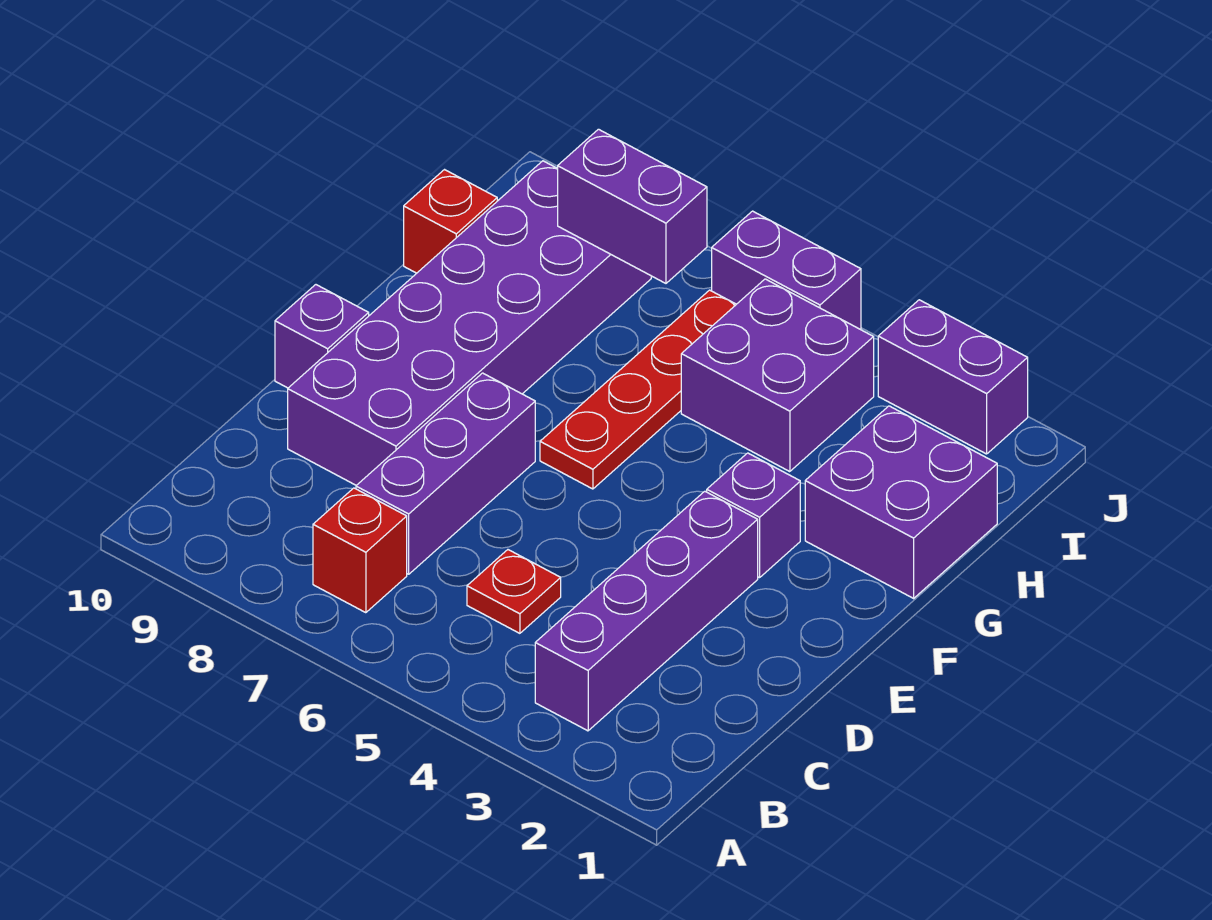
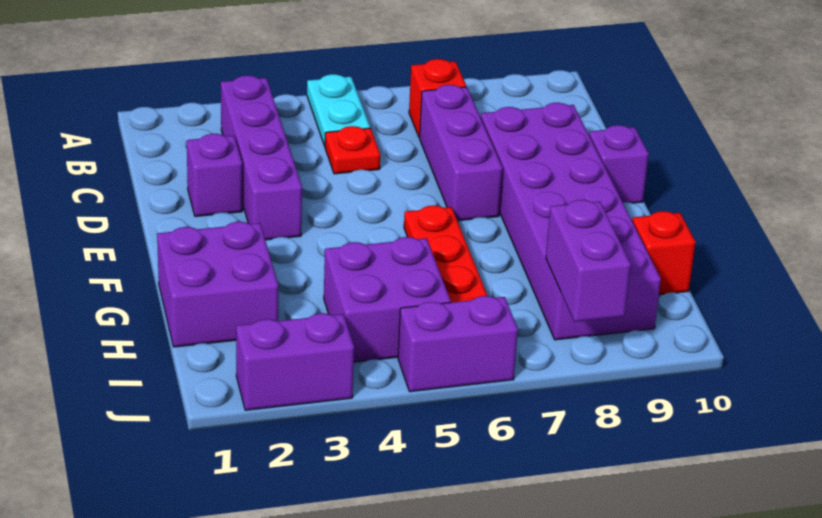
none -> cyan plate A5:B5 level 1
purple brick F3 level 1 -> purple brick D2 level 1
purple brick I7:I8 level 2 -> purple brick I8:J8 level 2

